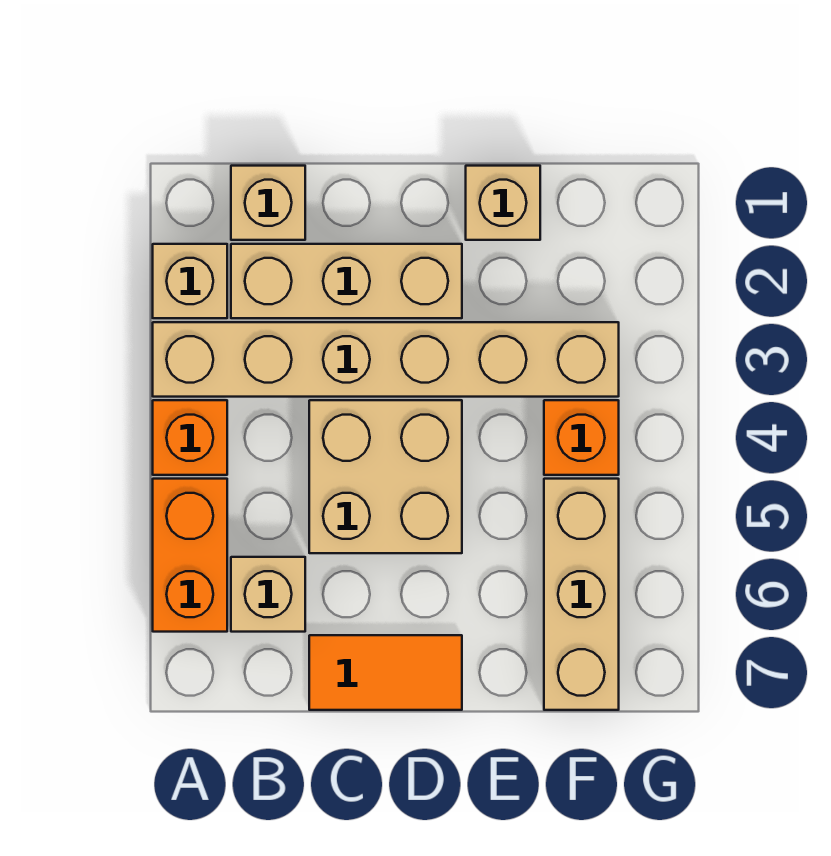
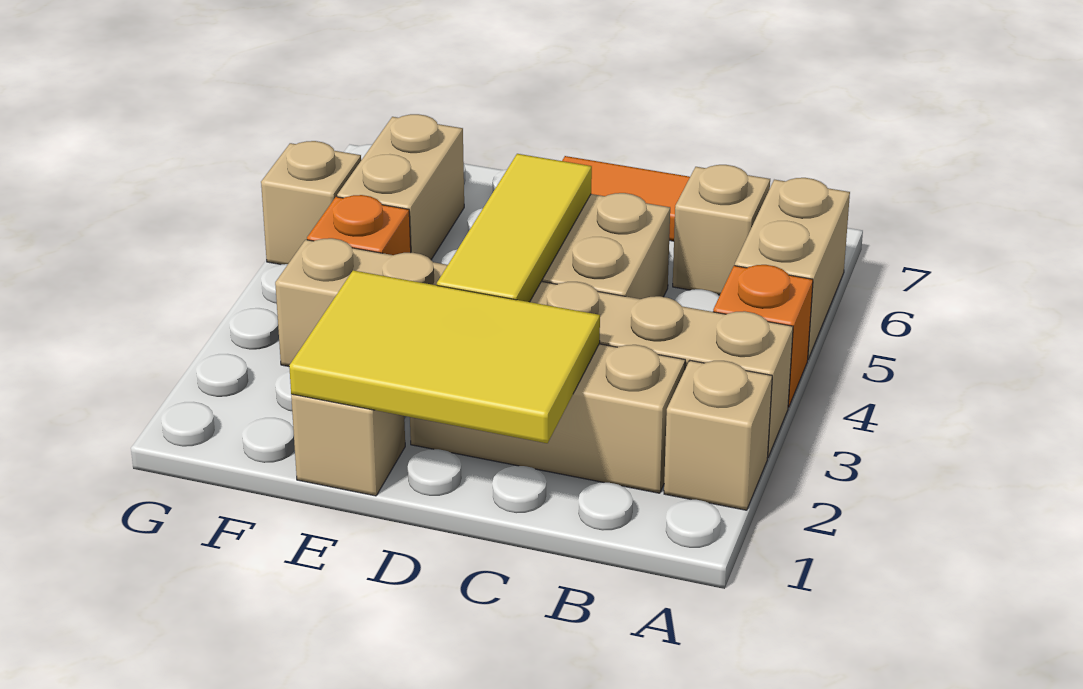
orange brick A5:A6 level 1 -> tan brick A5:A6 level 1
tan brick B1 level 1 -> tan brick G5 level 1
none -> yellow tile C1:E2 level 2
none -> yellow tile D3:D5 level 2
tan brick F5:F7 level 1 -> tan brick F5:F6 level 1

